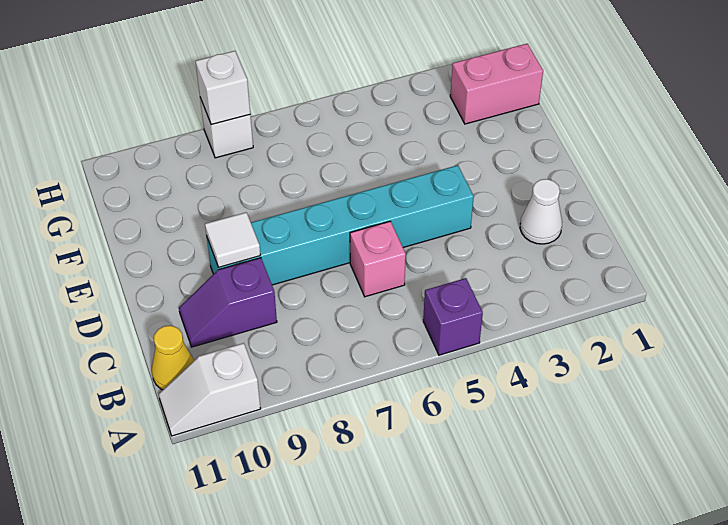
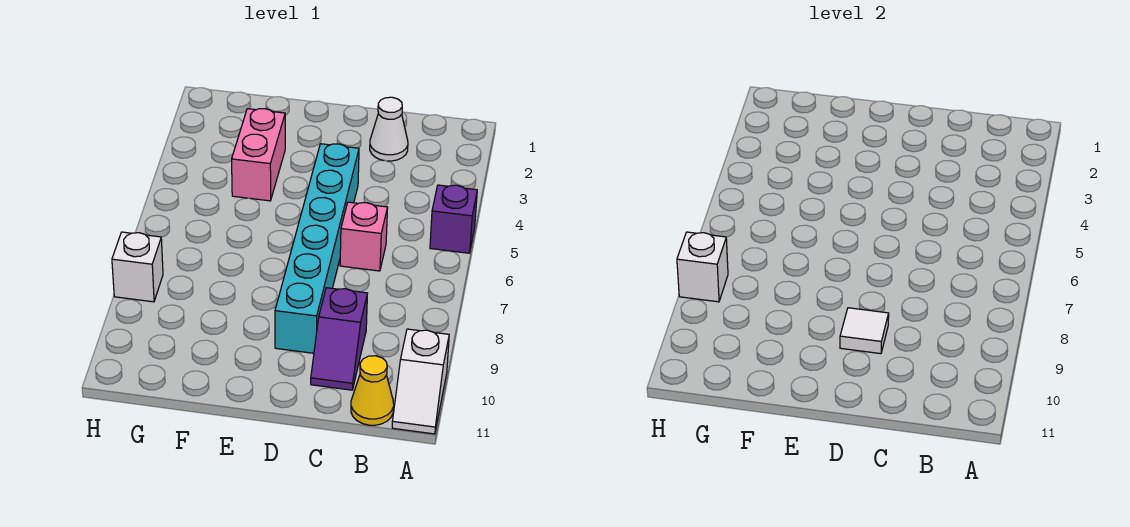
pink brick G1:G2 level 1 -> pink brick F3:F4 level 1

